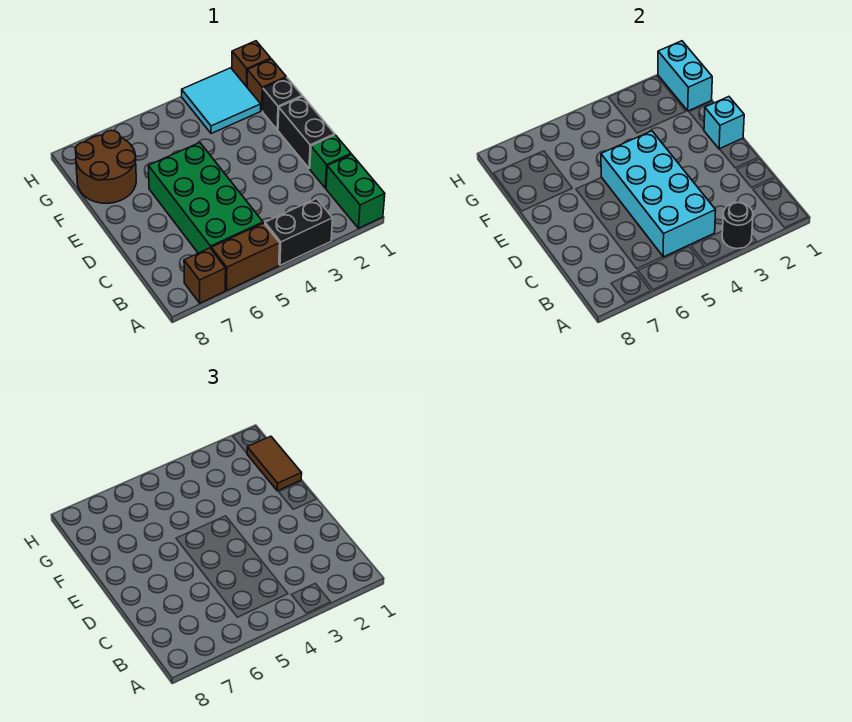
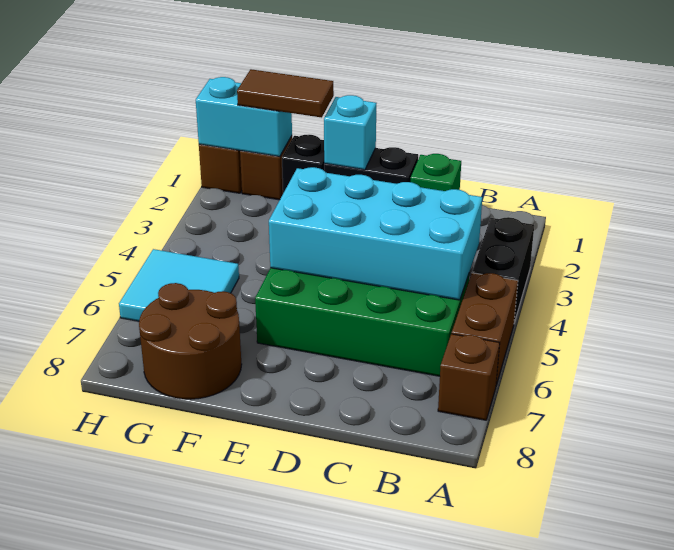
green brick A1:B1 level 1 -> none
black round brick A3 level 2 -> none
cyan tile G2:H3 level 1 -> cyan tile G5:H6 level 1

